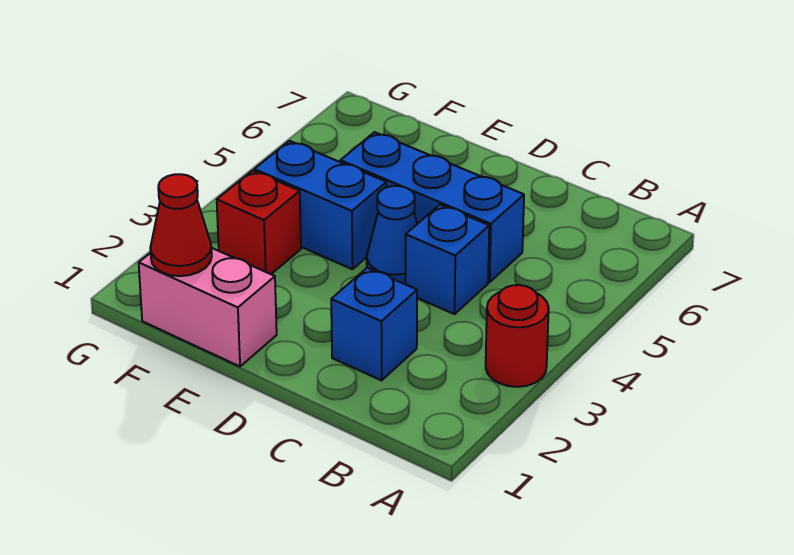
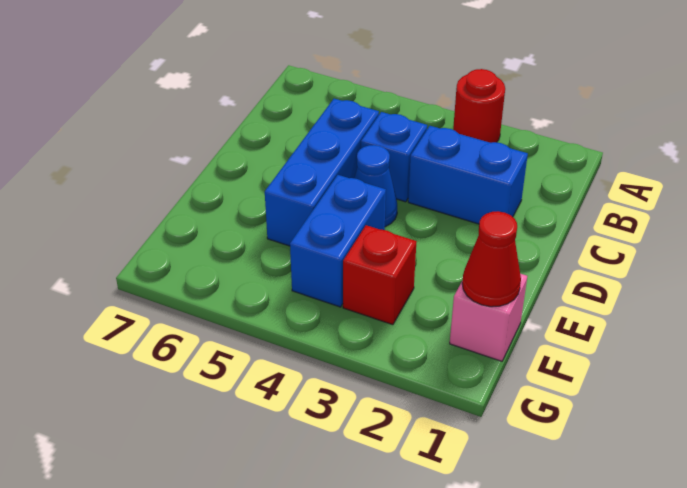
blue brick C2 level 1 -> blue brick C2:C3 level 1
pink brick E1:F1 level 1 -> pink brick F1 level 1

